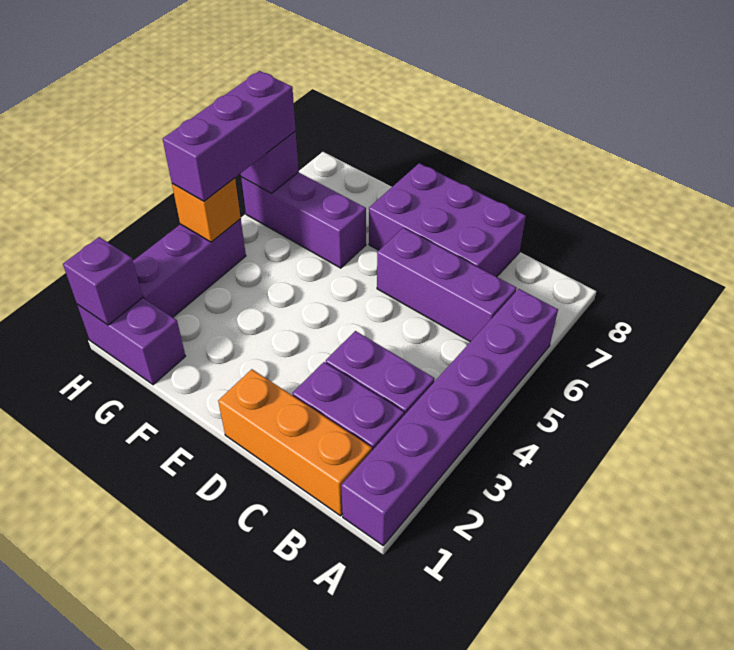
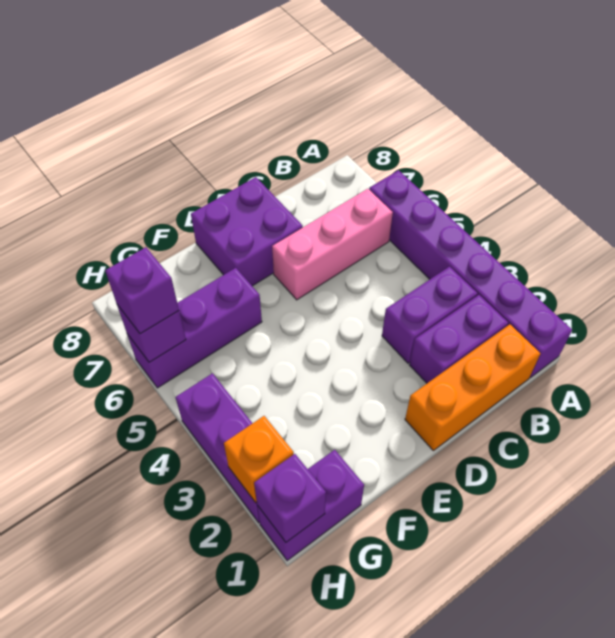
purple brick B6:D6 level 1 -> pink brick B6:D6 level 1
purple brick C7:E8 level 1 -> purple brick D7:E8 level 1
orange brick H4 level 2 -> orange brick H2 level 2
purple brick H4:H6 level 3 -> purple brick H6 level 3

